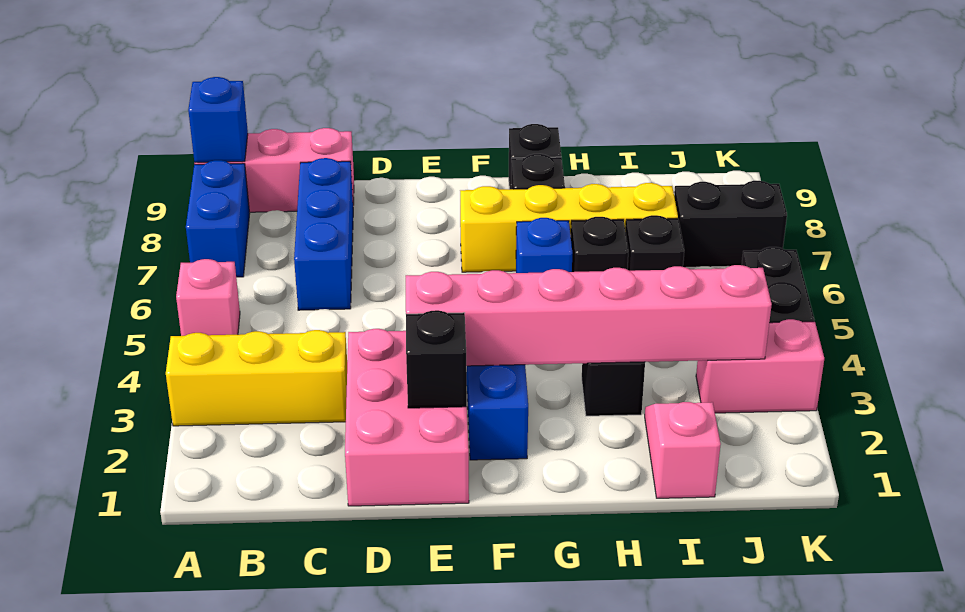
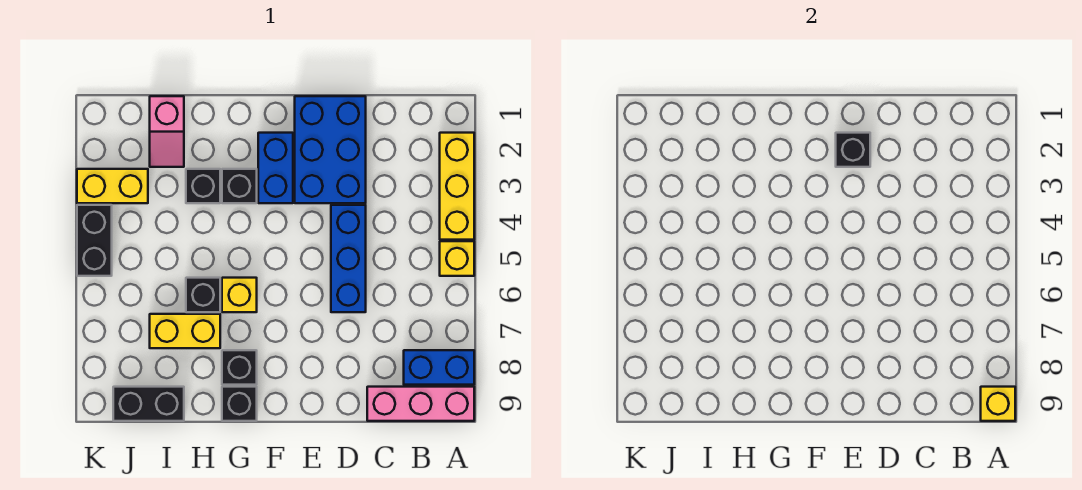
yellow brick A3:C3 level 1 -> yellow brick A2:A4 level 1
pink brick A5 level 1 -> yellow brick A5 level 1
blue brick A7:A8 level 1 -> blue brick A8:B8 level 1
blue brick A9 level 2 -> yellow brick A9 level 2
blue brick C6:C8 level 1 -> blue brick D4:D6 level 1
pink brick D1:E3 level 1 -> blue brick D1:E3 level 1
pink brick E3:J3 level 2 -> none
yellow brick F7:I7 level 1 -> yellow brick H7:I7 level 1
blue brick G6 level 1 -> yellow brick G6 level 1
black brick I6 level 1 -> black brick G3 level 1
pink brick J3:K3 level 1 -> yellow brick J3:K3 level 1
black brick J7:K7 level 1 -> black brick I9:J9 level 1

